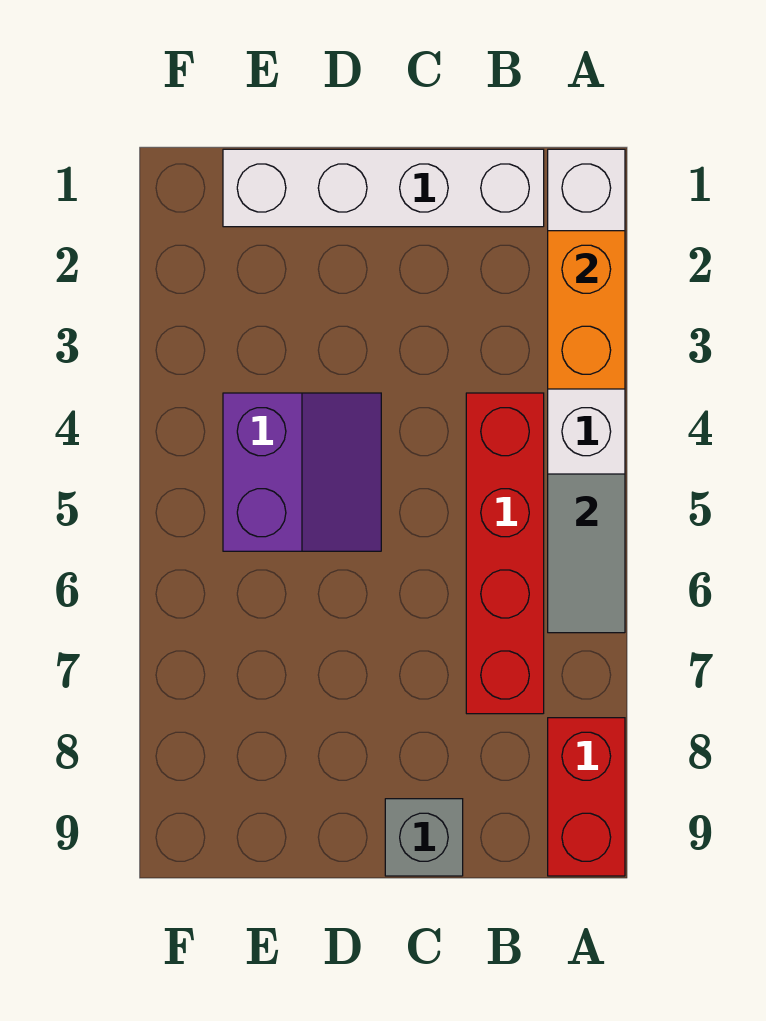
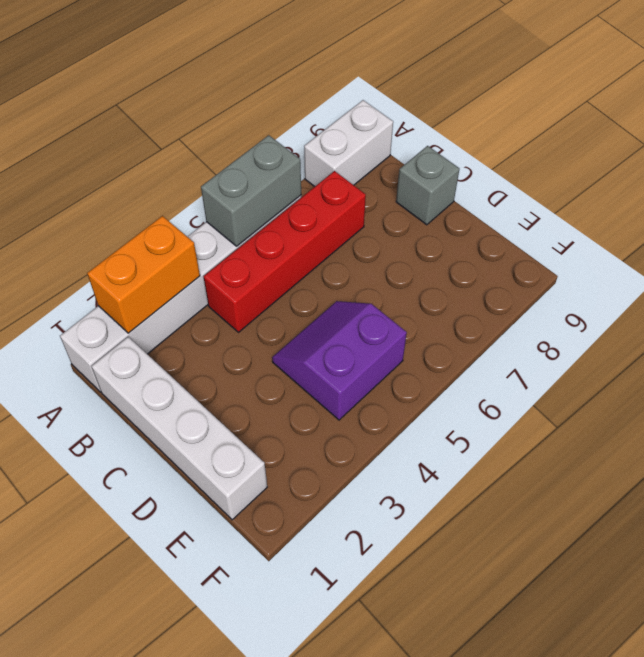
grey tile A5:A6 level 2 -> grey brick A5:A6 level 2
red brick A8:A9 level 1 -> white brick A8:A9 level 1

